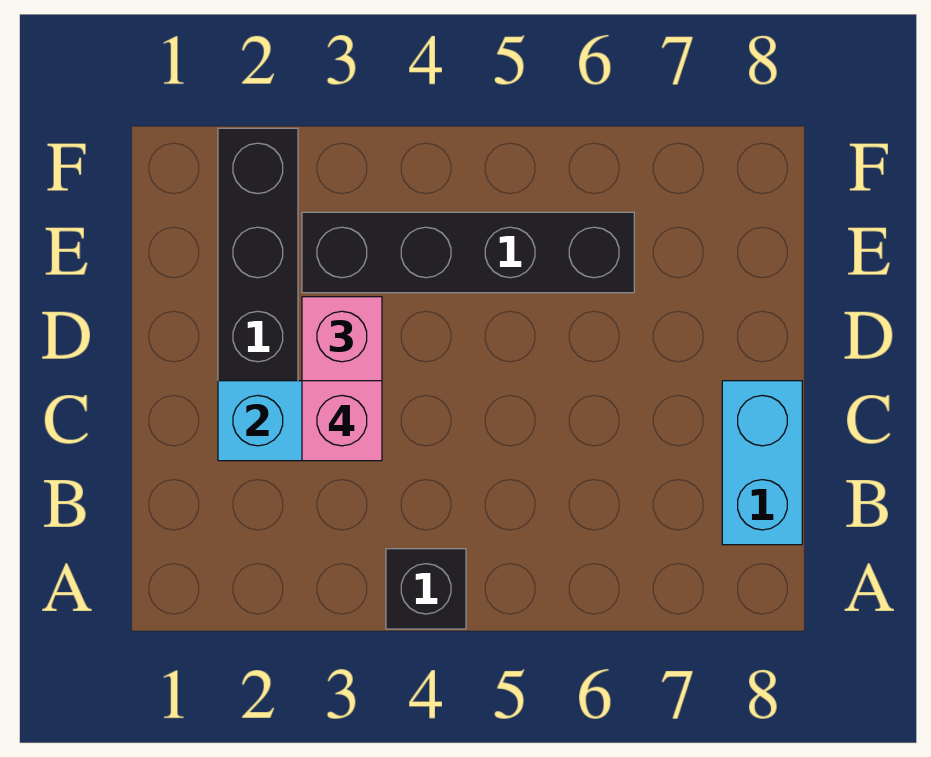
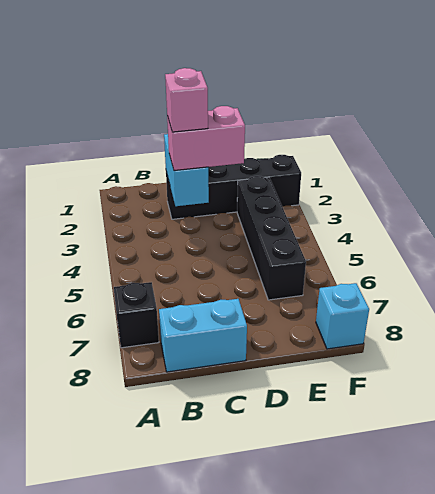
black brick A4 level 1 -> black brick A7 level 1
none -> cyan brick F8 level 1

